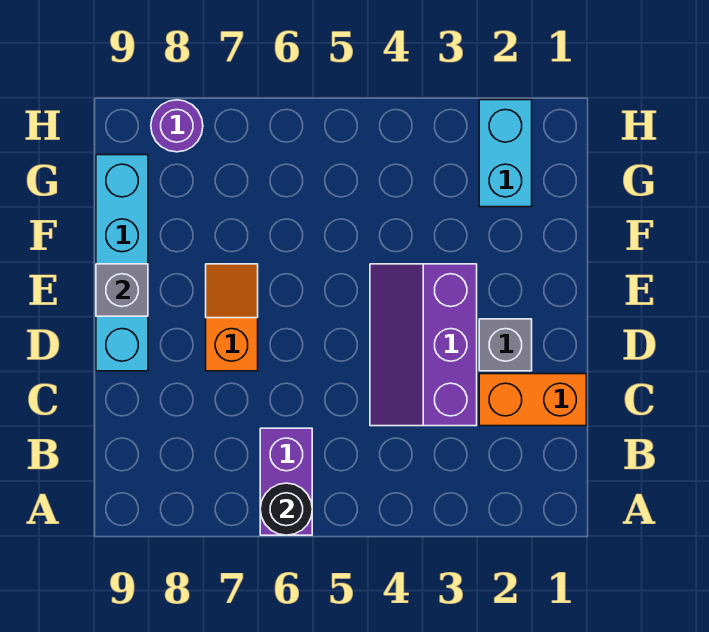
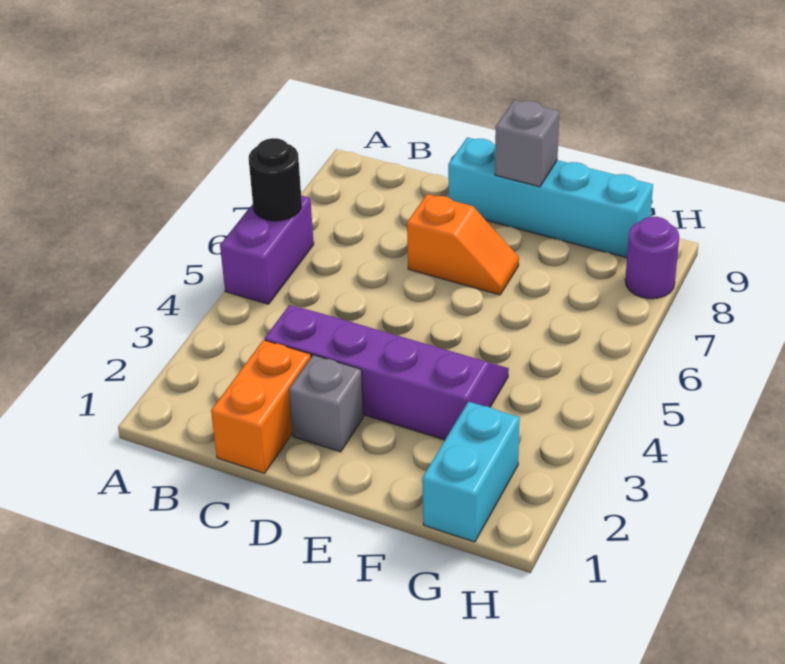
purple brick A6:B6 level 1 -> purple brick A5:A6 level 1
purple slope C3:E4 level 1 top 3 -> purple slope C3:F4 level 1 top 3
cyan brick G2:H2 level 1 -> cyan brick G1:G2 level 1

